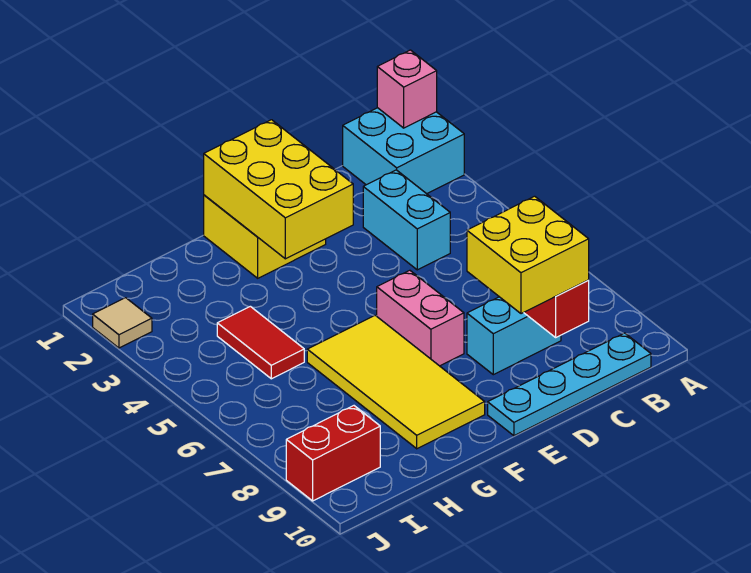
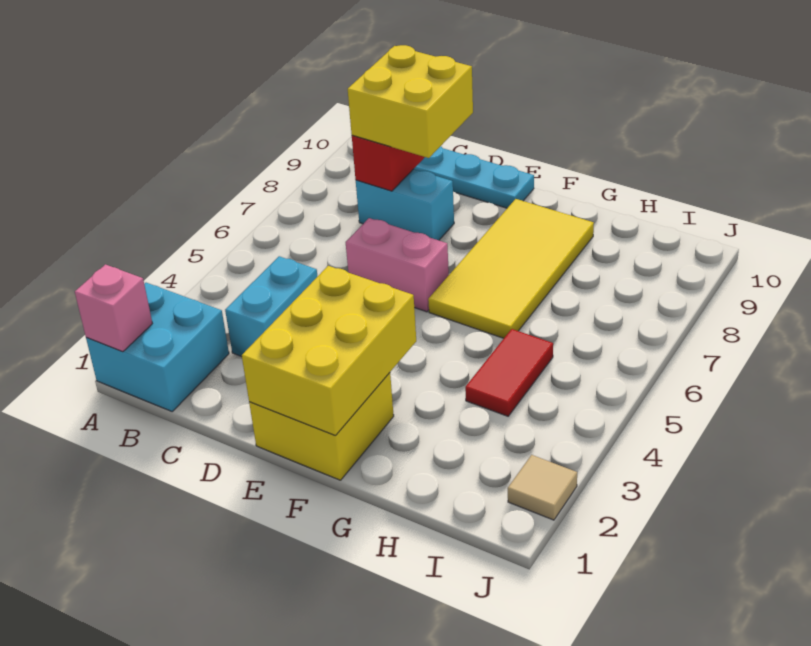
pink brick E6:E7 level 1 -> pink brick D6:E6 level 1
red brick I9:J9 level 1 -> none

